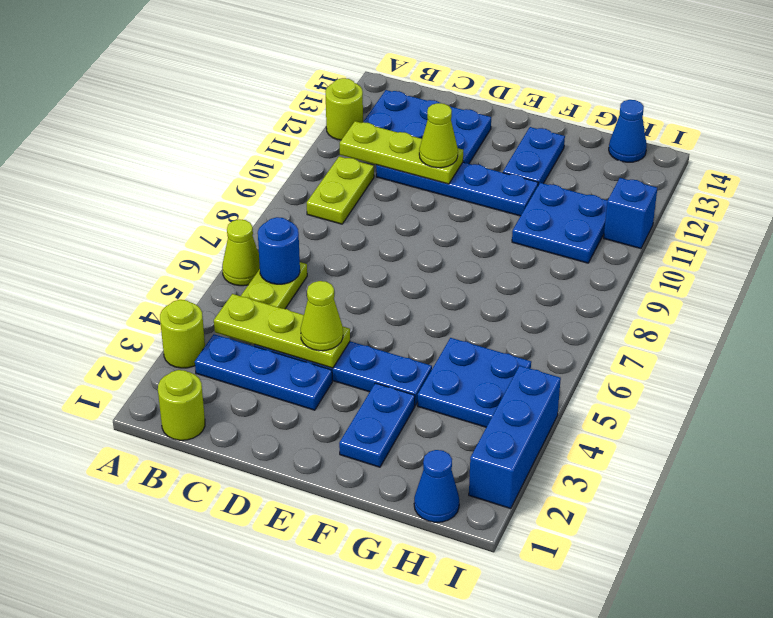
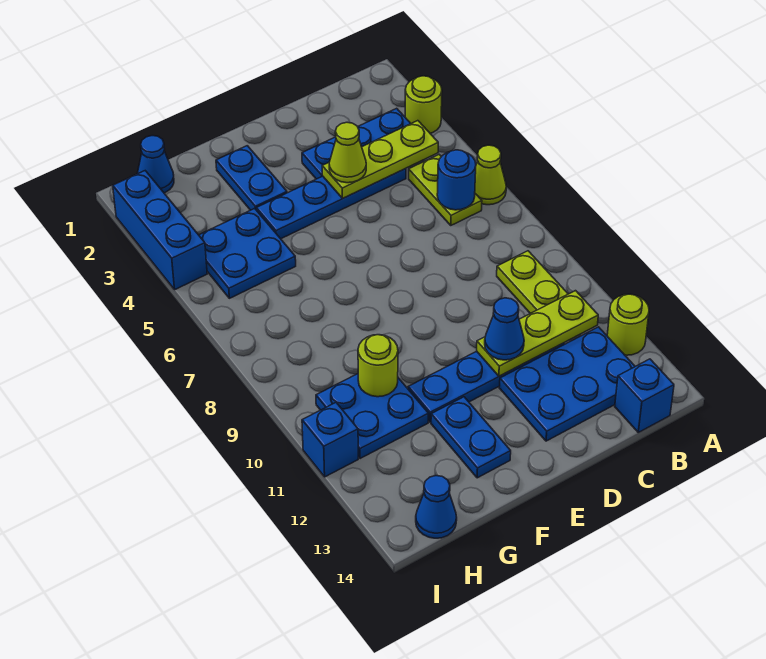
lime round brick B1 level 1 -> lime round brick G10 level 2
none -> blue brick B14 level 1
lime cone D11 level 3 -> blue cone D11 level 3

